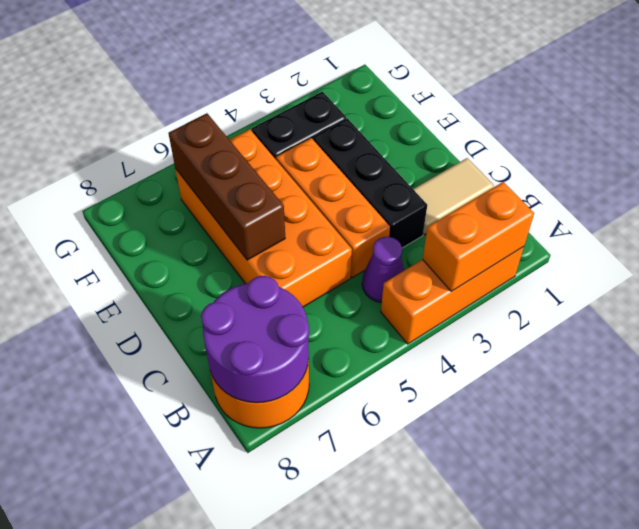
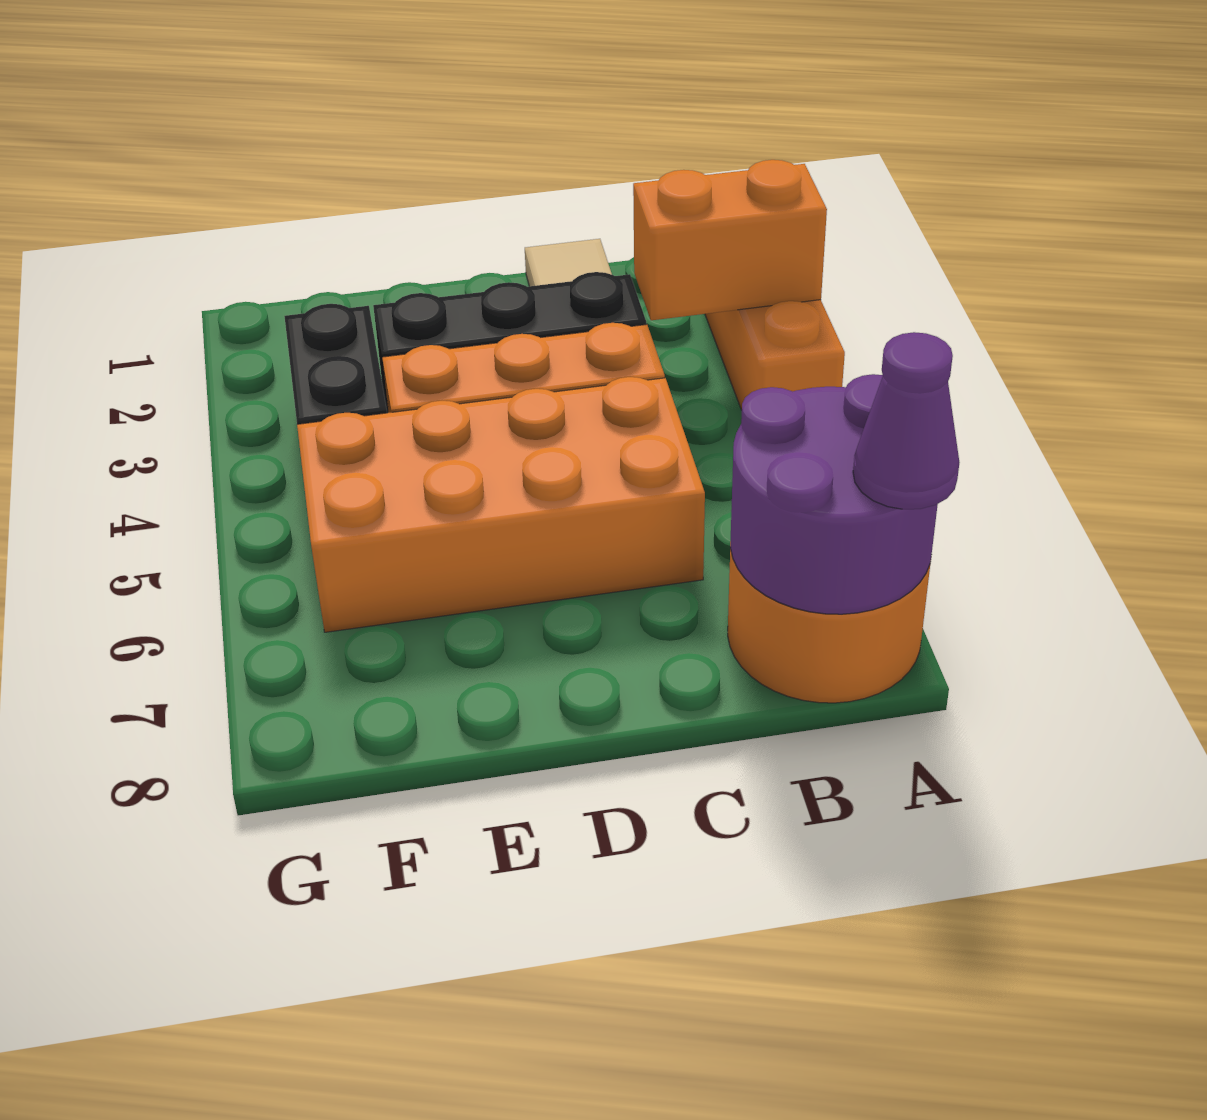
orange brick A2:A3 level 2 -> orange brick A3:B3 level 2
purple cone B4 level 1 -> purple cone A8 level 3
brown brick D6:F6 level 2 -> none

